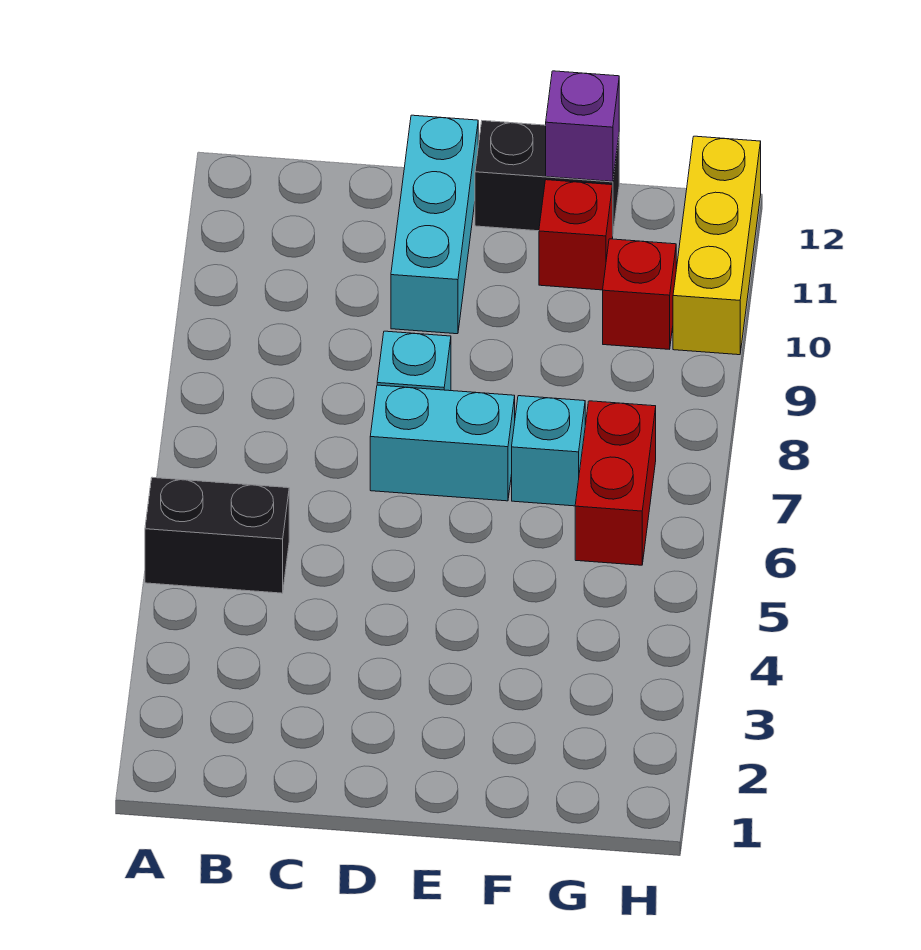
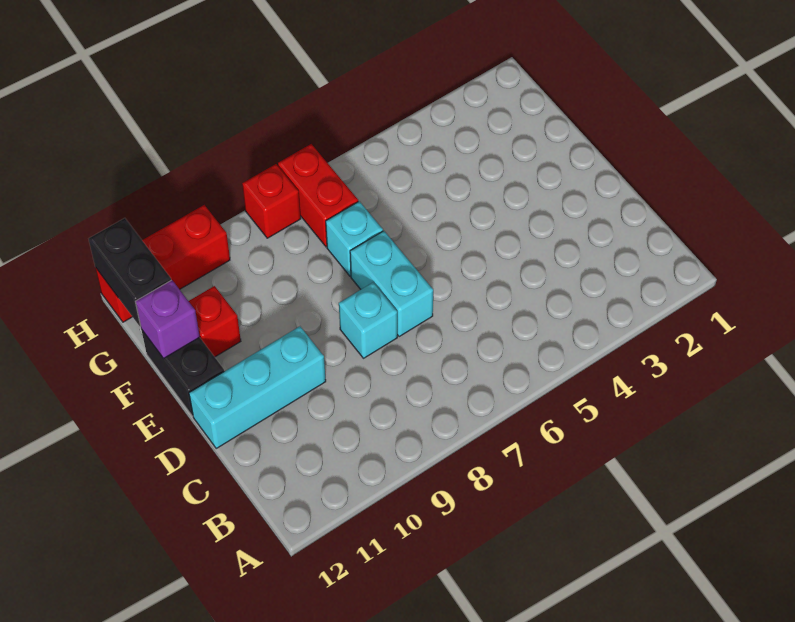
black brick A5:B5 level 1 -> black brick G12:H12 level 2
red brick G6:G7 level 1 -> red brick G7:H7 level 1
red brick G10 level 1 -> red brick H8 level 1
yellow brick H10:H12 level 1 -> red brick H10:H12 level 1

